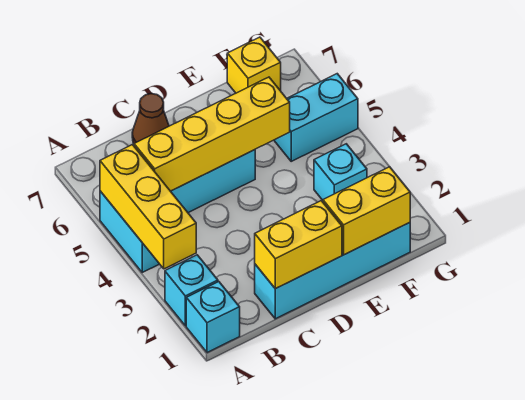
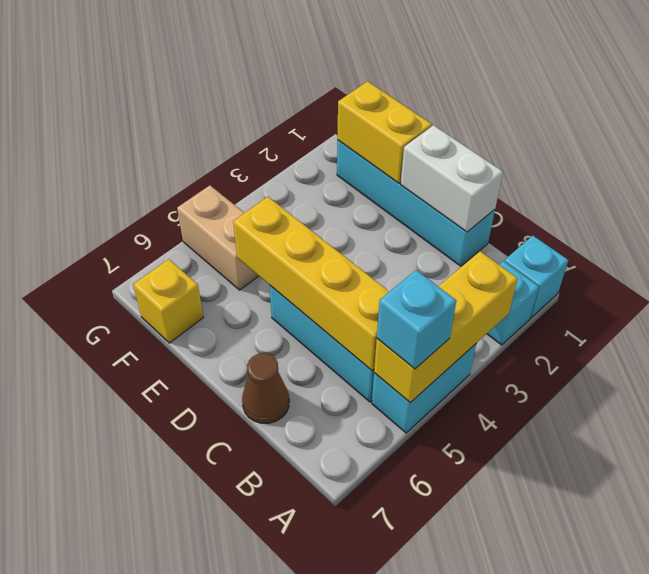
yellow brick C1:D1 level 2 -> white brick C1:D1 level 2
cyan brick F3 level 1 -> cyan brick A5 level 3
cyan brick F5:G5 level 1 -> tan brick F5:G5 level 1

